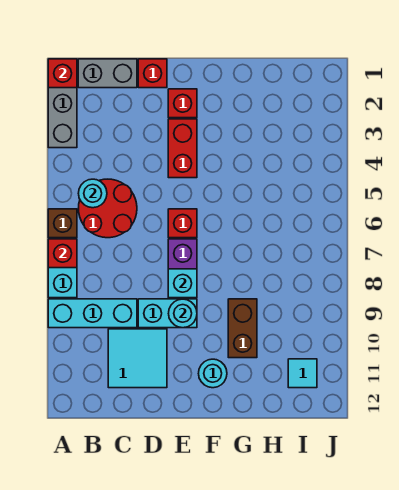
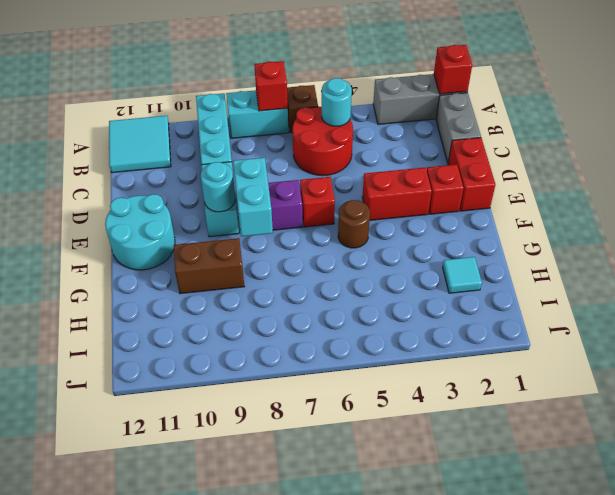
cyan tile C10:D11 level 1 -> cyan tile A11:B12 level 1
red brick D1 level 1 -> red brick D1:E1 level 1
cyan brick E8 level 2 -> cyan brick E8:F8 level 2
none -> brown round brick F5 level 1
cyan round brick F11 level 1 -> cyan round brick E11:F12 level 1
cyan tile I11 level 1 -> cyan tile H2 level 1

